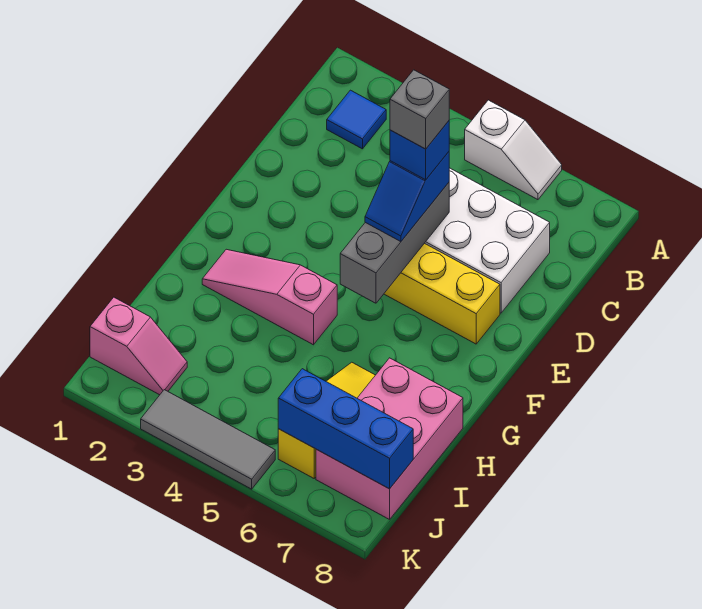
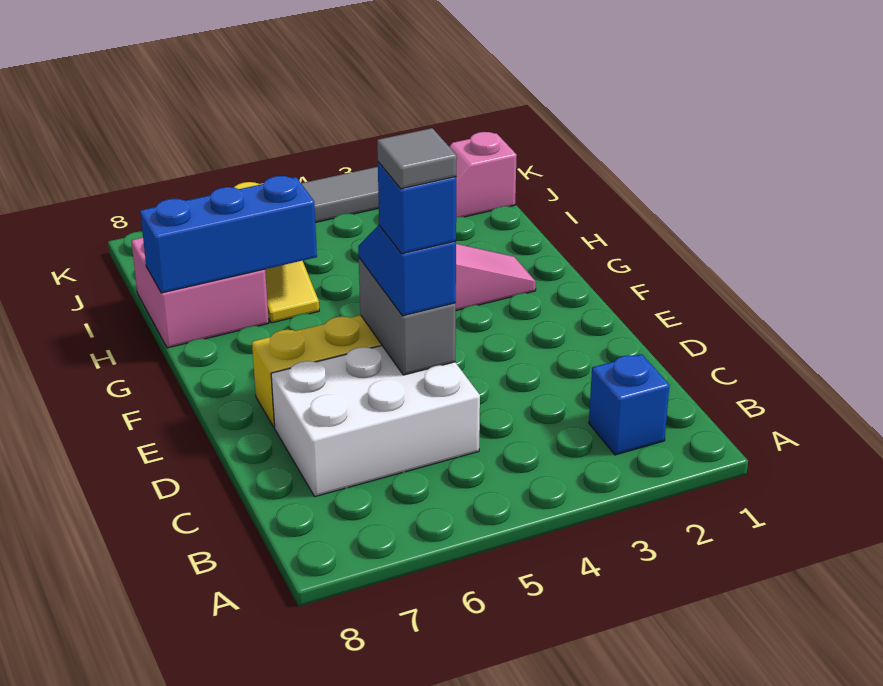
white slope A5:A6 level 1 top 5 -> none
blue tile B2 level 1 -> blue brick B2 level 1
grey brick D5:F5 level 2 -> grey brick D5:E5 level 2
grey brick D5 level 5 -> grey tile D5 level 5
pink brick H7:J8 level 1 -> pink brick H7:I8 level 1
blue brick J6:J8 level 2 -> blue brick H6:H8 level 2

